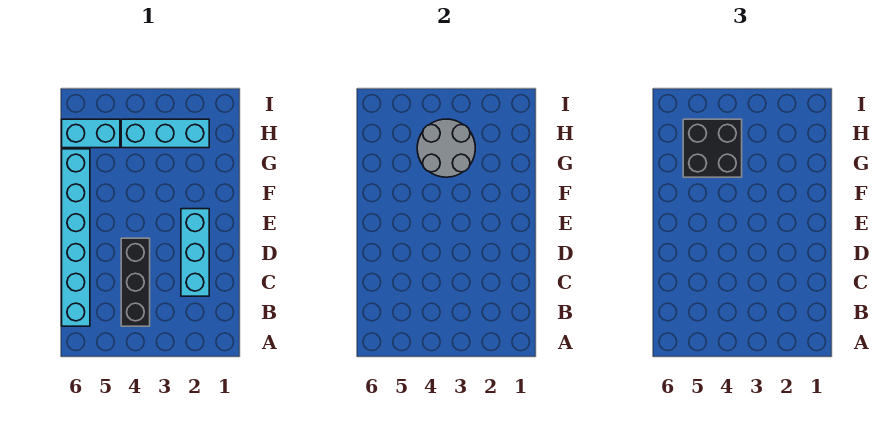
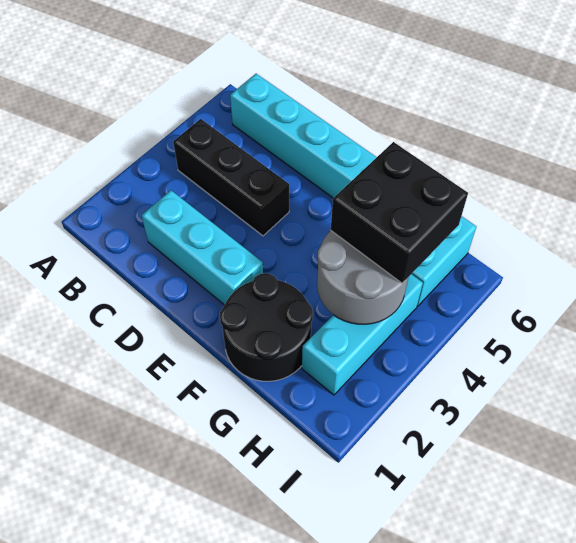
none -> black round brick F1:G2 level 1

